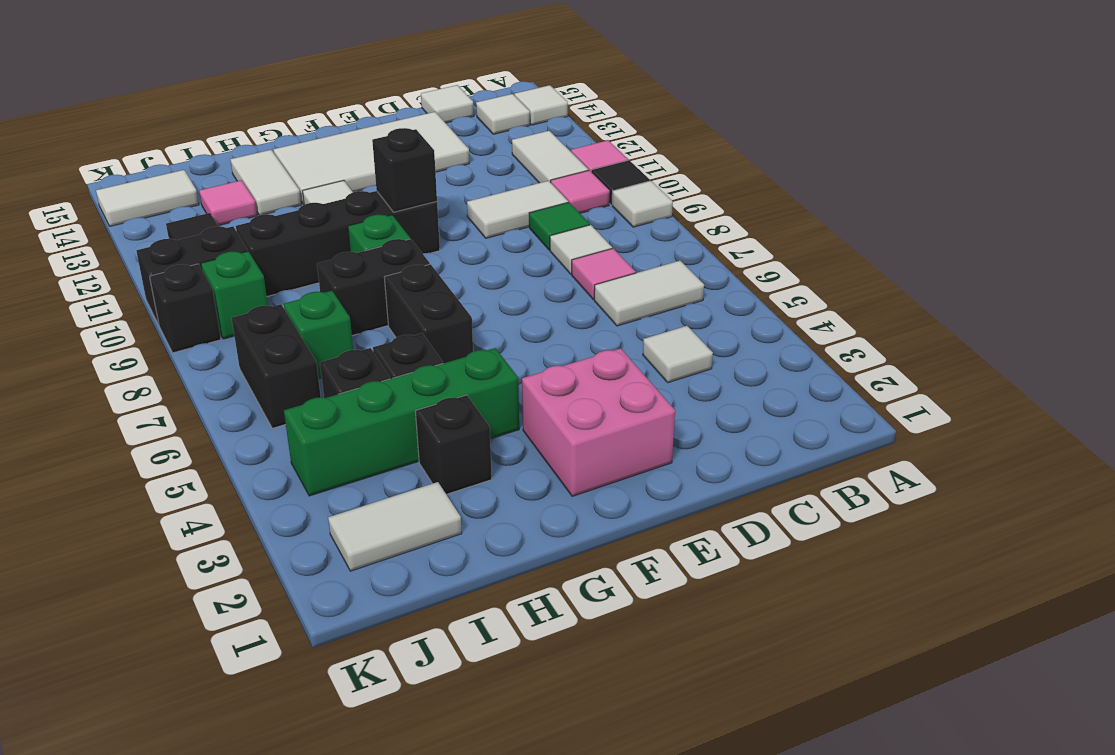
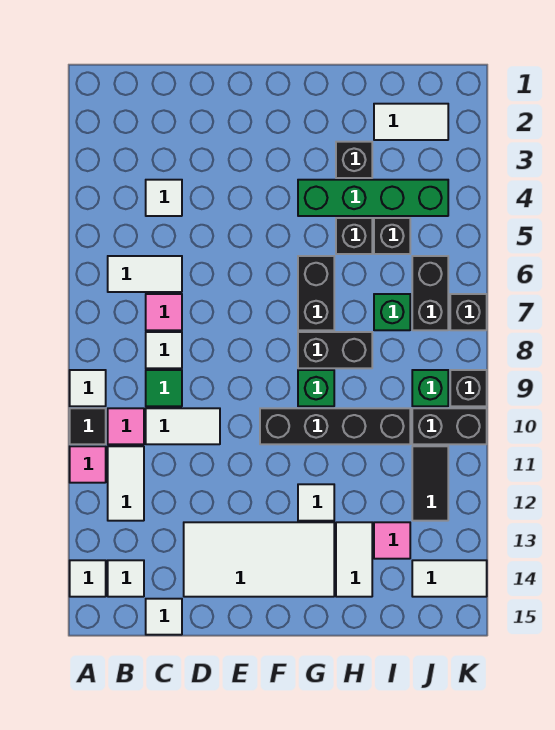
pink brick E2:F3 level 1 -> none
black brick F10 level 2 -> black brick K7 level 1

